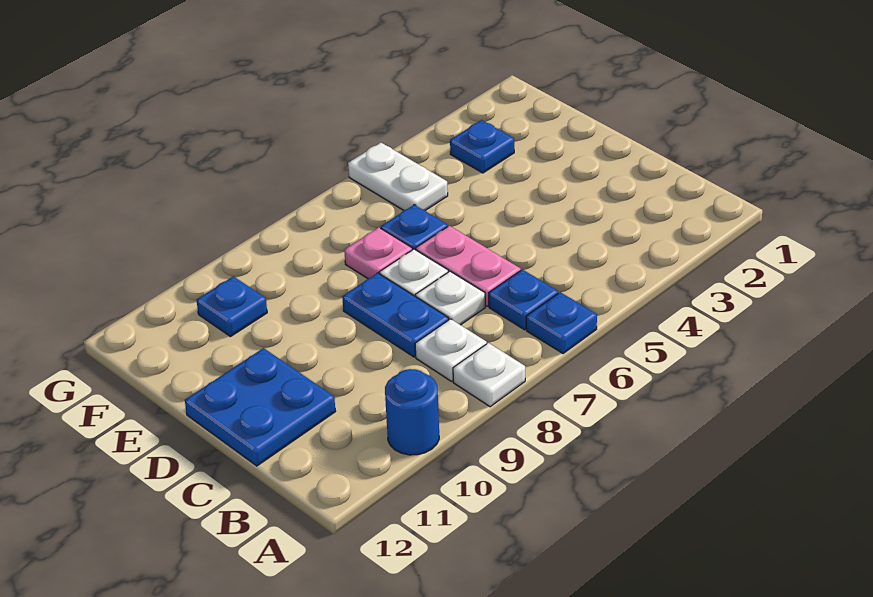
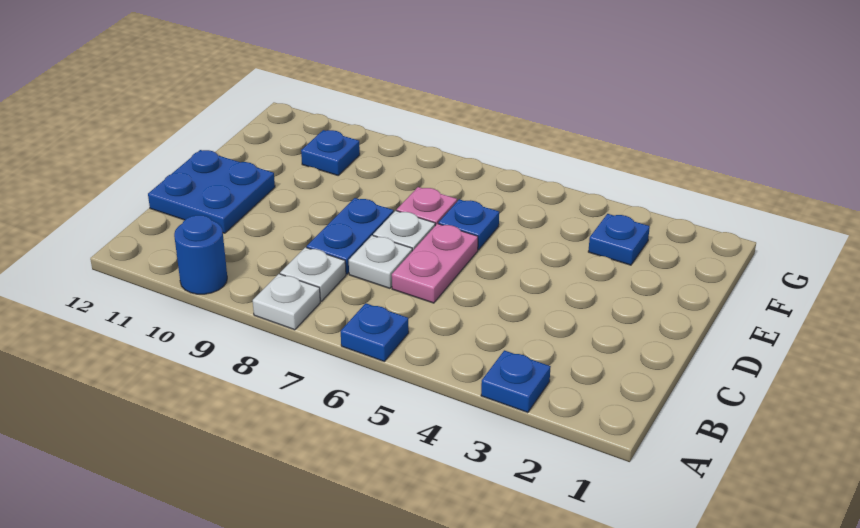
blue plate B6 level 1 -> blue plate A3 level 1
white plate F5:G5 level 1 -> none

